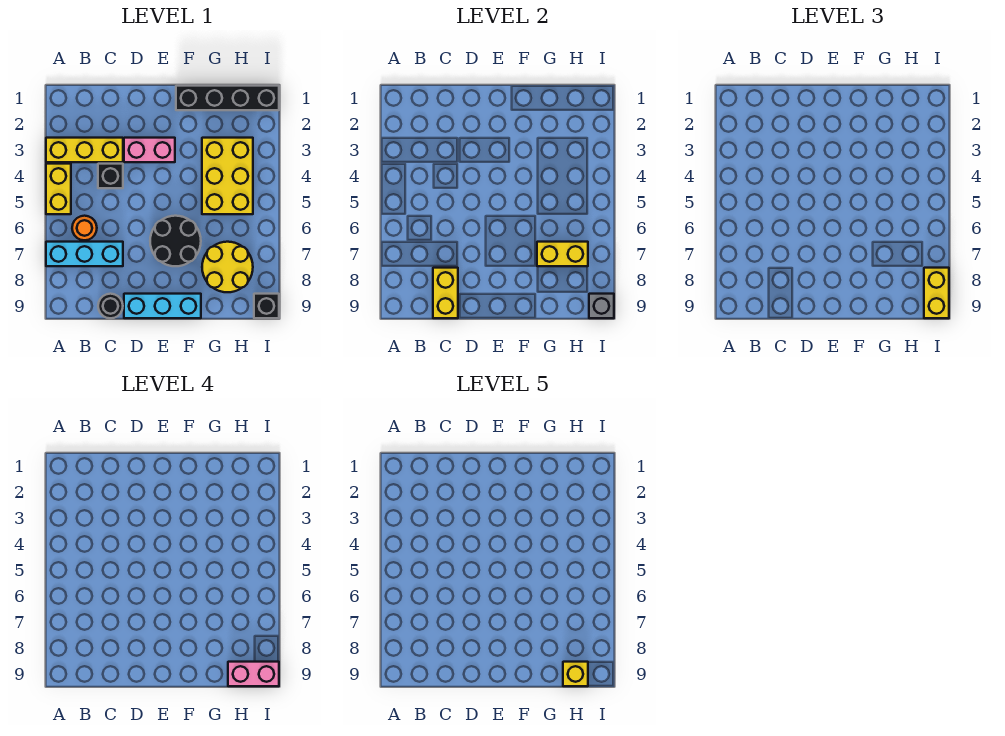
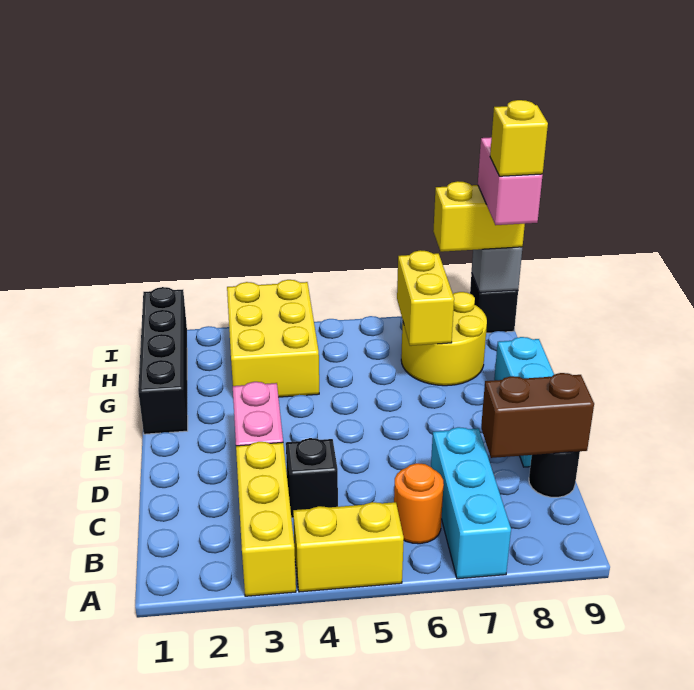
yellow brick C8:C9 level 2 -> brown brick C8:C9 level 2
black round brick E6:F7 level 1 -> none
yellow brick G3:H5 level 1 -> yellow brick G3:I4 level 1

